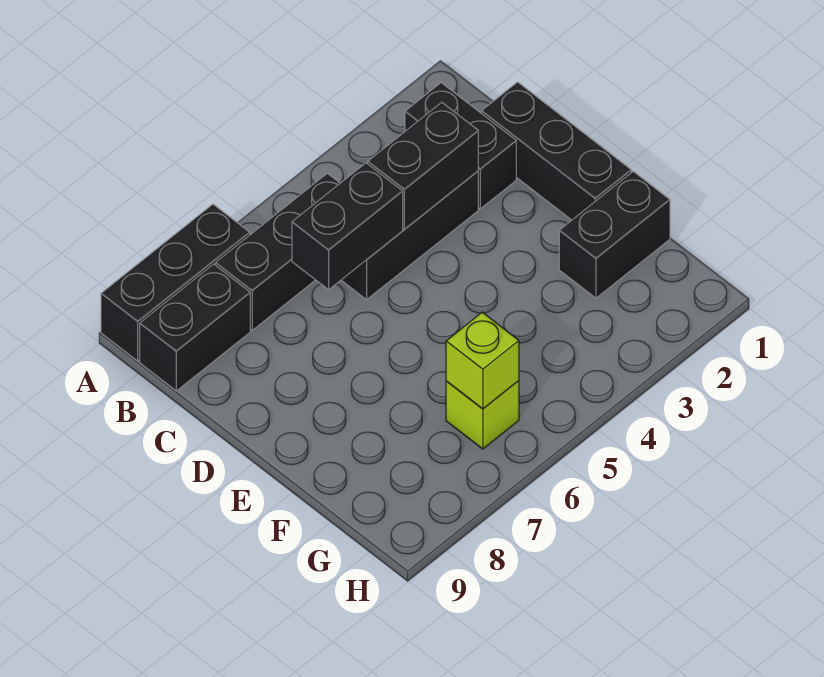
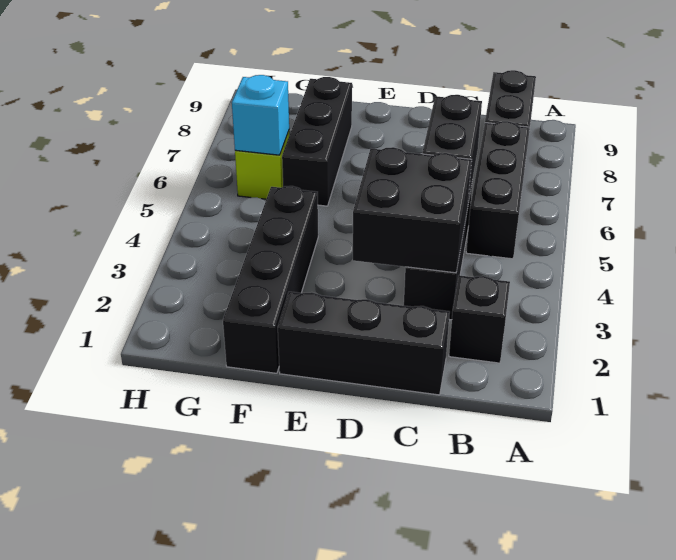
black brick A7:A9 level 1 -> black brick F6:F8 level 1
black brick B2:C2 level 1 -> black brick B2 level 1
black brick C3:C4 level 2 -> black brick C3:D4 level 2
black brick F1:F2 level 1 -> black brick F1:F4 level 1
lime brick G6 level 2 -> cyan brick G6 level 2

